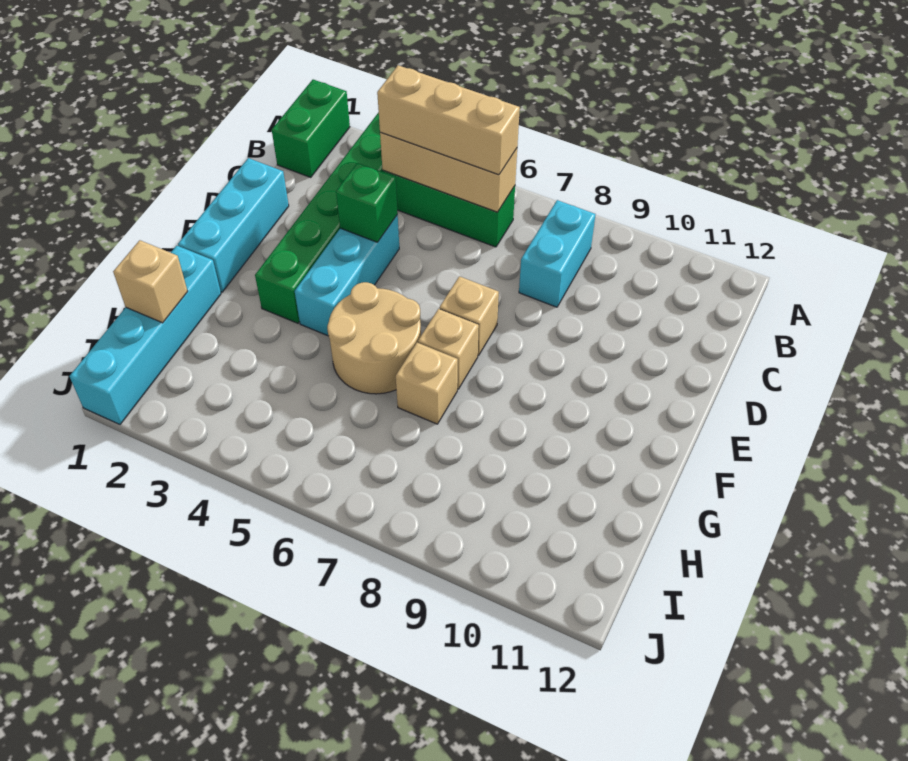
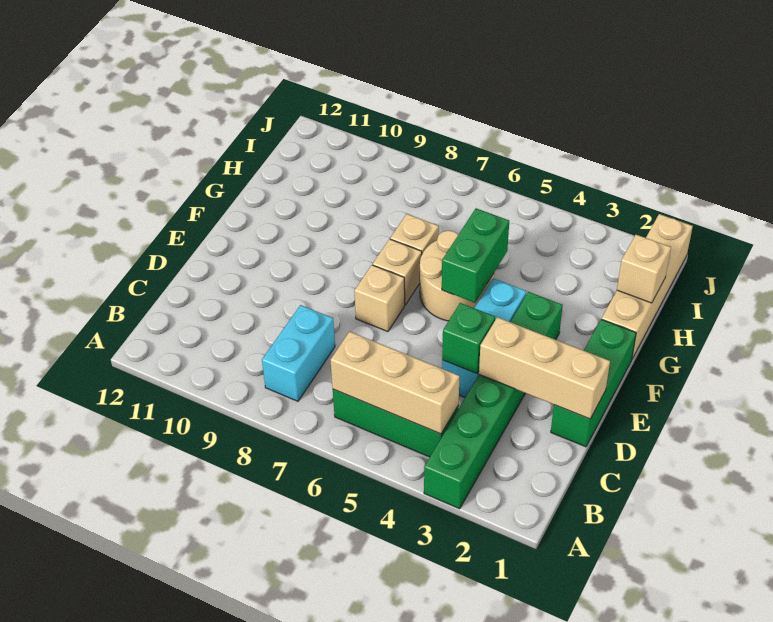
green brick A1:B1 level 1 -> green brick F5:G5 level 2
tan brick B4:B6 level 3 -> tan brick D1:D3 level 2
cyan brick D1:F1 level 1 -> green brick D1:F1 level 1
cyan brick G1:J1 level 1 -> tan brick G1:J1 level 1

